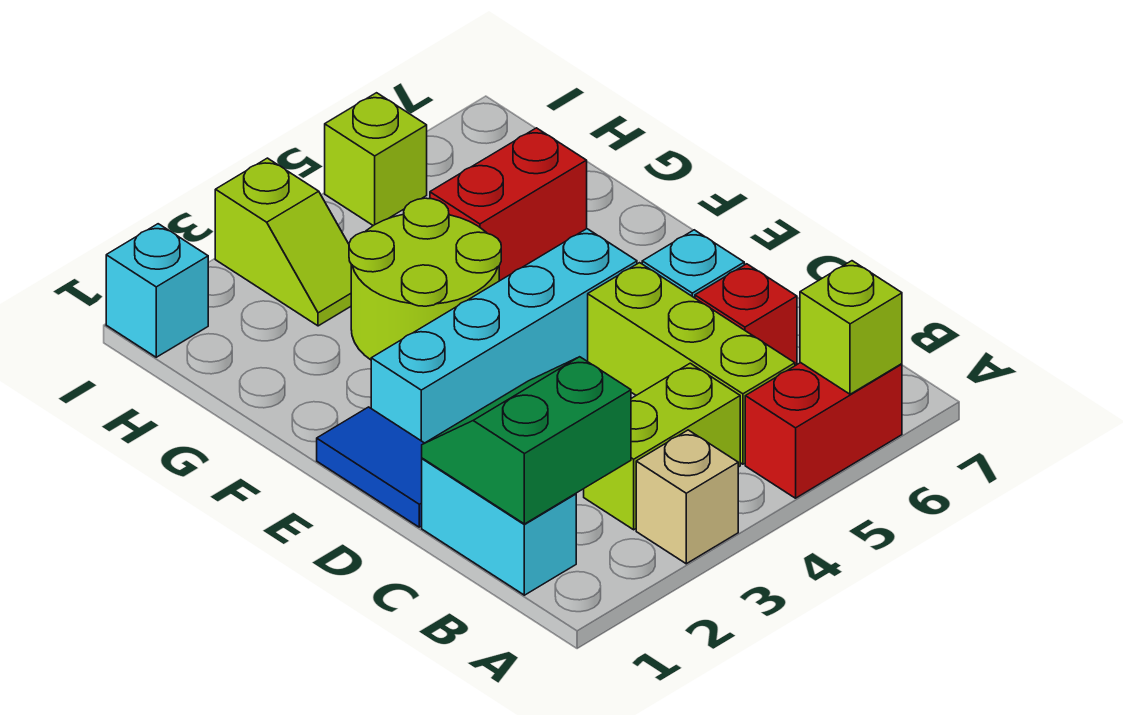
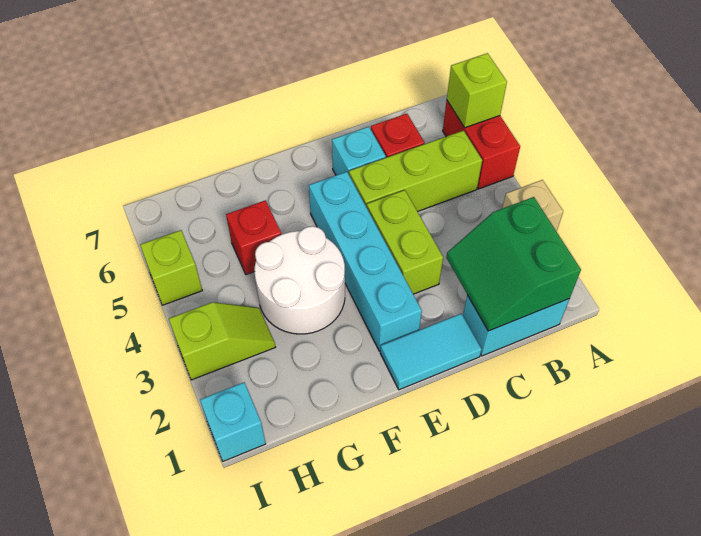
lime brick B3:B4 level 1 -> lime brick D3:D4 level 1
blue tile D1:E1 level 1 -> cyan tile D1:E1 level 1
lime round brick F3:G4 level 1 -> white round brick F3:G4 level 1
red brick G5:G6 level 1 -> red brick G5 level 1

